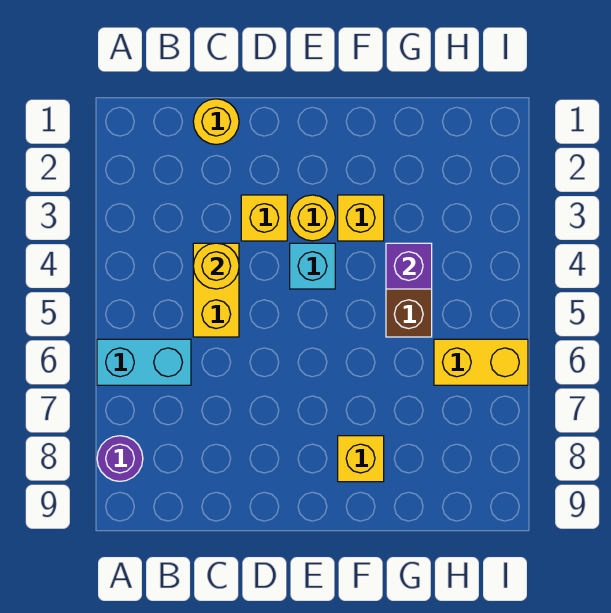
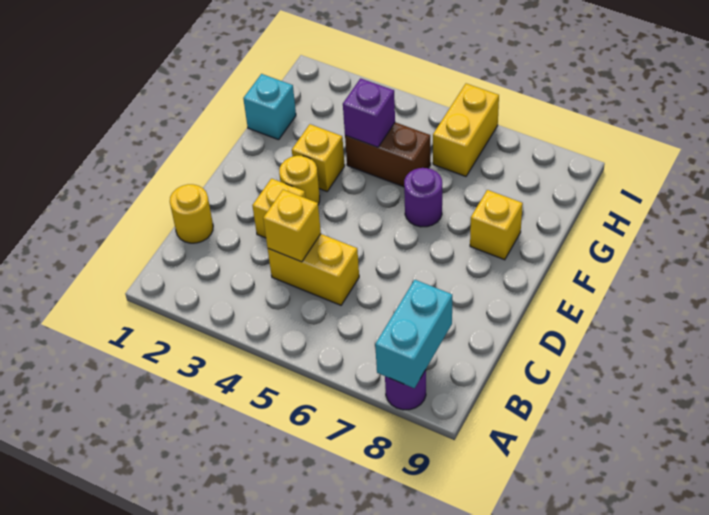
cyan brick A6:B6 level 1 -> cyan brick A8:B8 level 2
yellow round brick C4 level 2 -> yellow brick C4 level 2
cyan brick E4 level 1 -> cyan brick G1 level 1
none -> purple round brick F6 level 1

